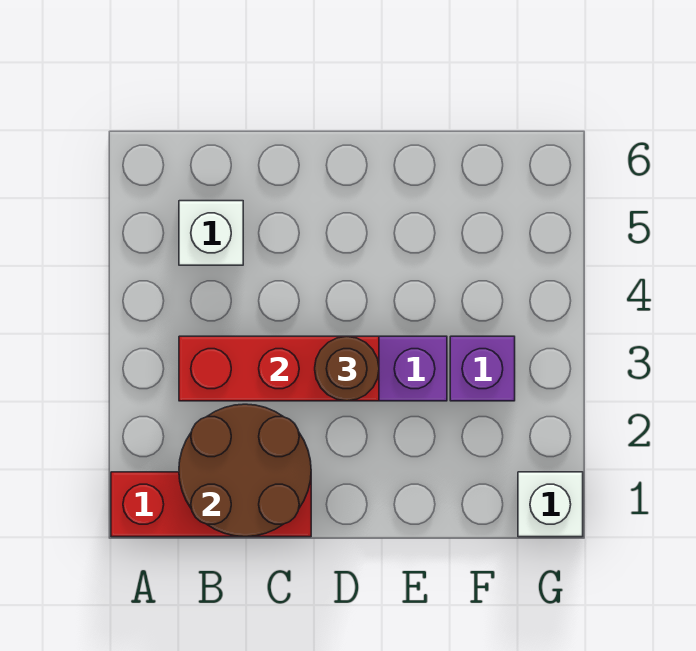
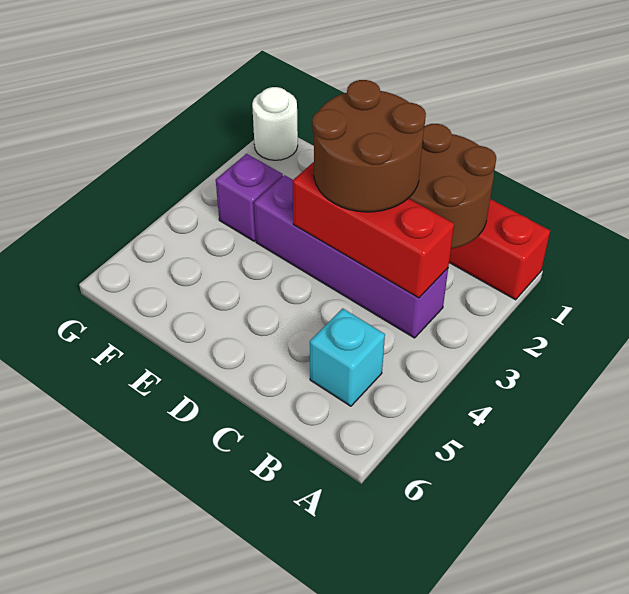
white brick B5 level 1 -> cyan brick B5 level 1
brown round brick D3 level 3 -> brown round brick C2:D3 level 3
white brick G1 level 1 -> white round brick G1 level 1

